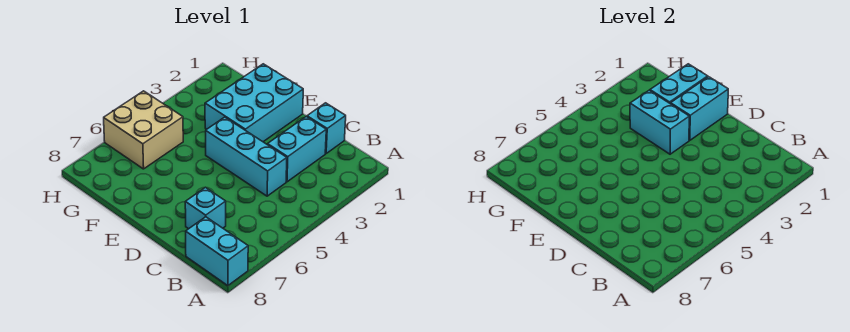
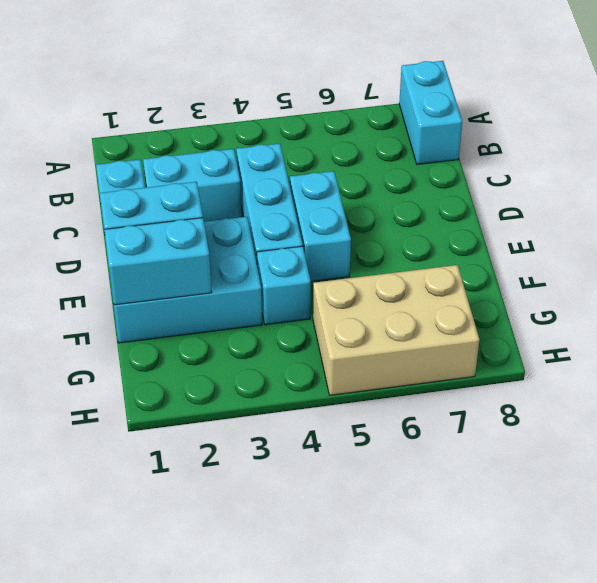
cyan brick C7 level 1 -> cyan brick F4 level 1
cyan brick E3:F3 level 2 -> cyan brick D5:E5 level 1
tan brick G5:H6 level 1 -> tan brick G5:H7 level 1

